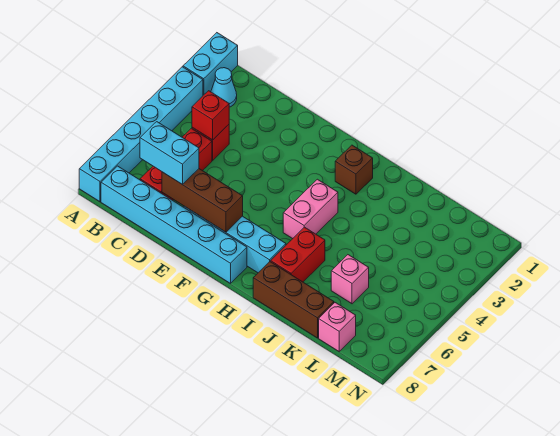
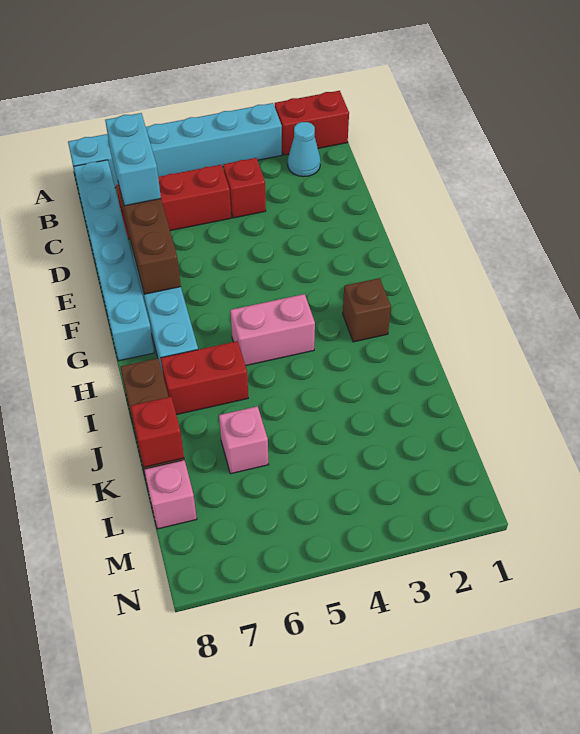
cyan brick A1:A2 level 1 -> red brick A1:A2 level 1
red brick C4 level 2 -> red brick K8 level 2

